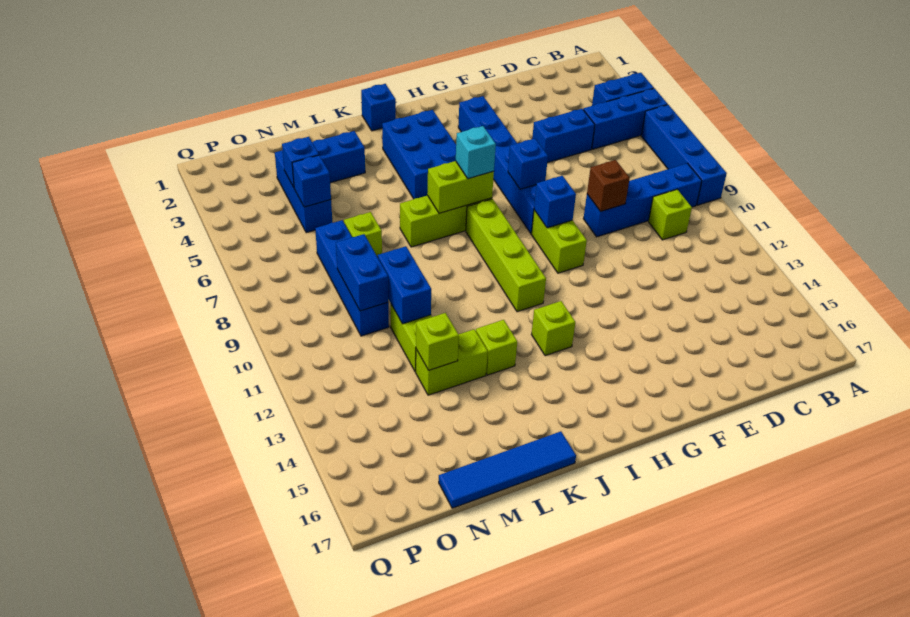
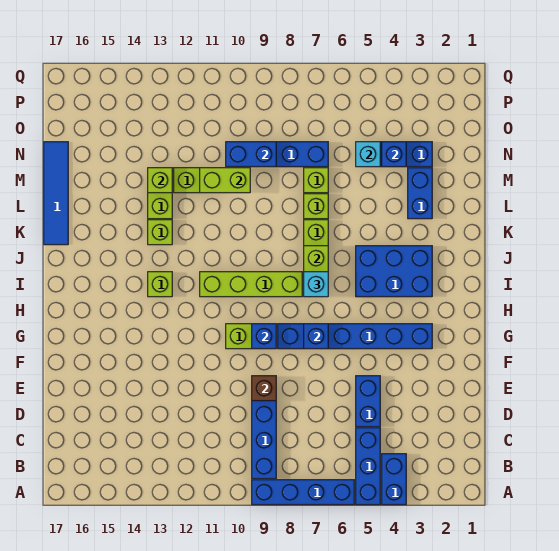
lime brick C10 level 1 -> lime brick L7 level 1
blue brick J1 level 1 -> none
blue brick M10:M11 level 2 -> lime brick M10:M11 level 2
blue brick N5 level 2 -> cyan brick N5 level 2

